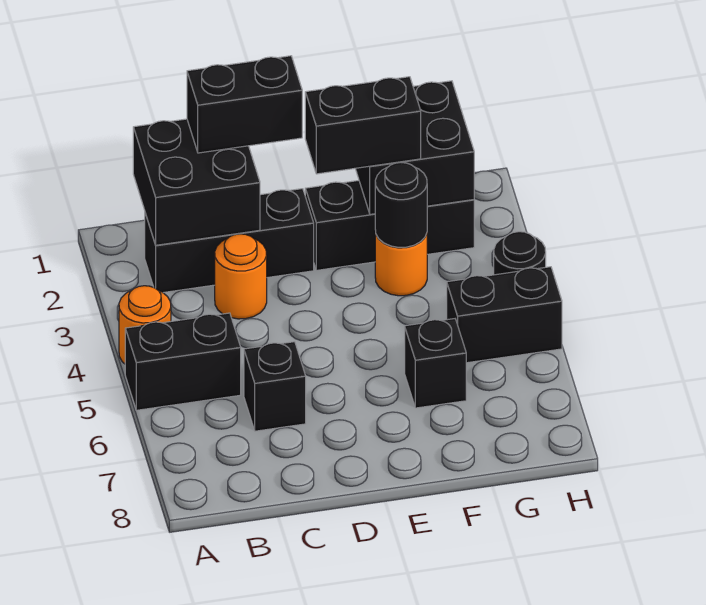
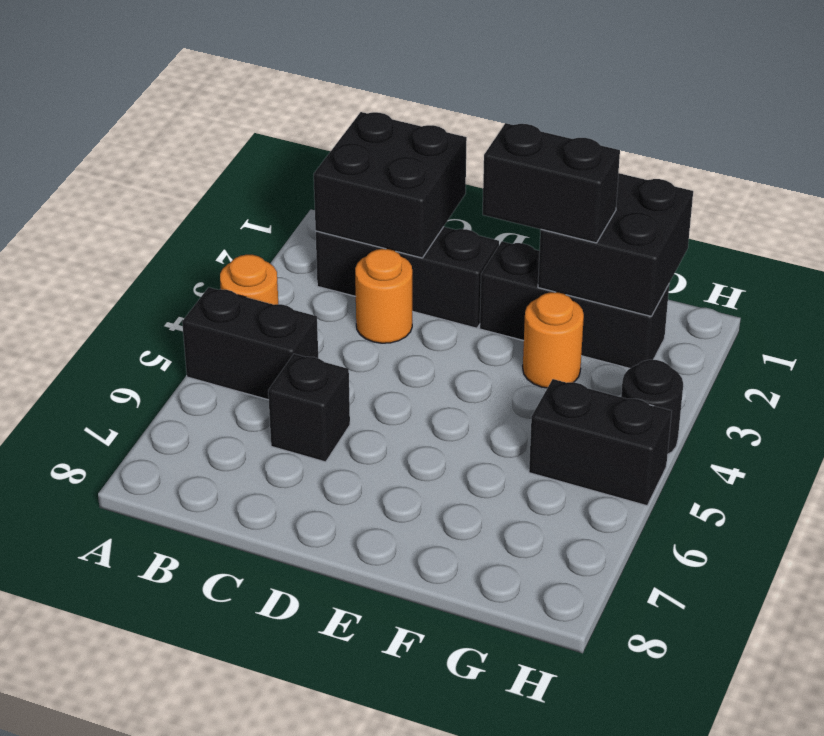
black brick C1:D1 level 3 -> none
black round brick F3 level 2 -> none
black brick F6 level 1 -> none

